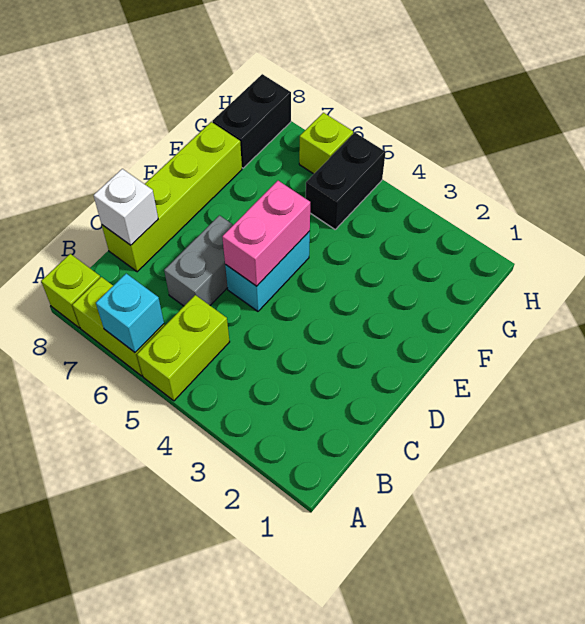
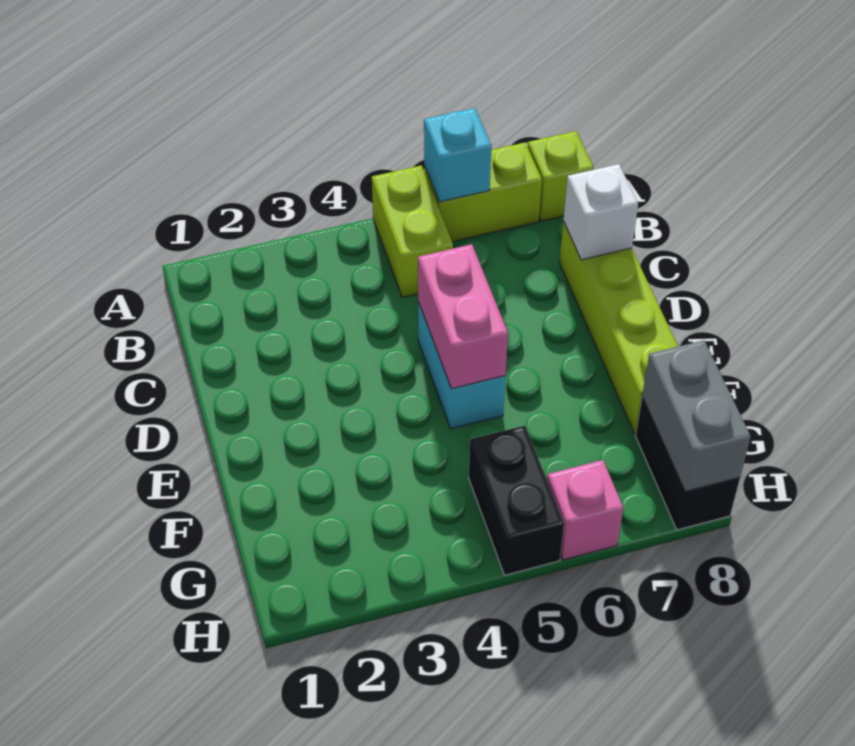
grey brick C6:D6 level 1 -> grey brick G8:H8 level 2
lime brick H6 level 1 -> pink brick H6 level 1

